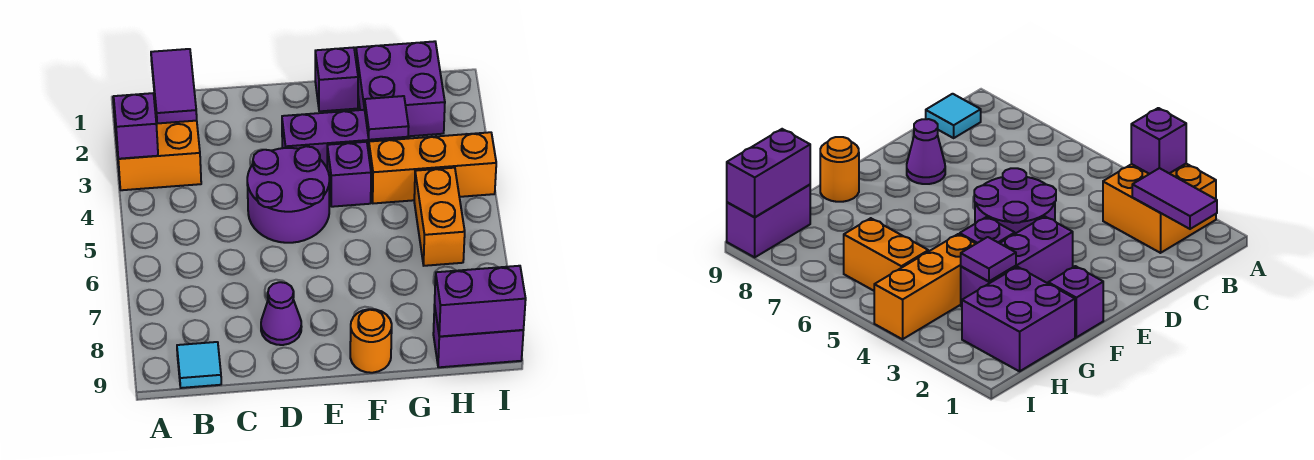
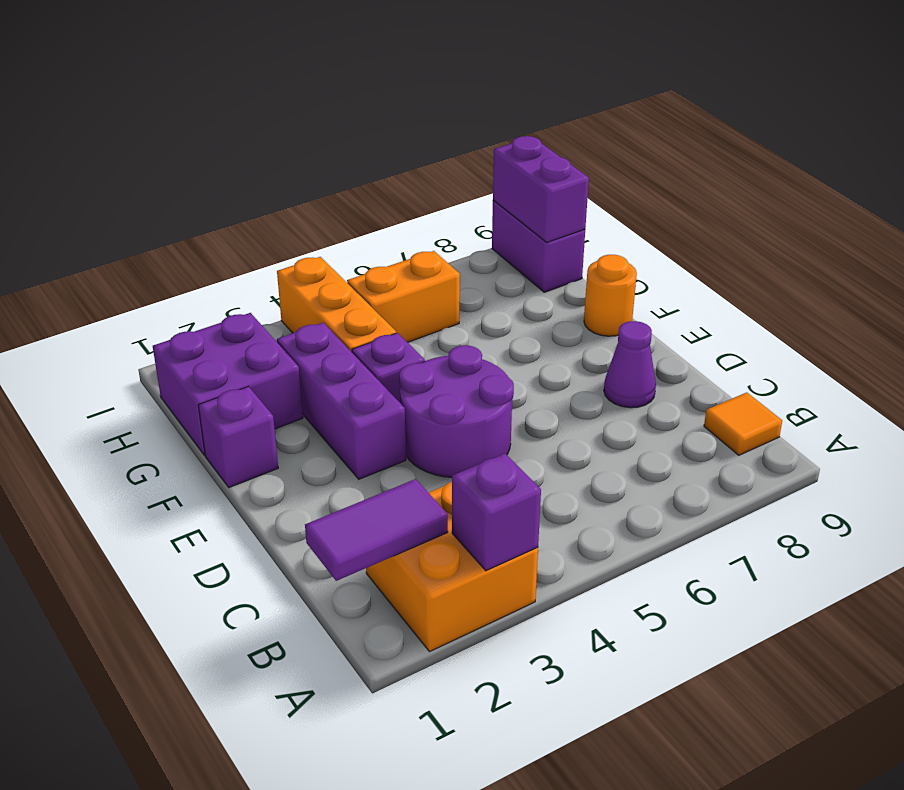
cyan tile B9 level 1 -> orange tile B9 level 1
purple tile G3 level 2 -> none

